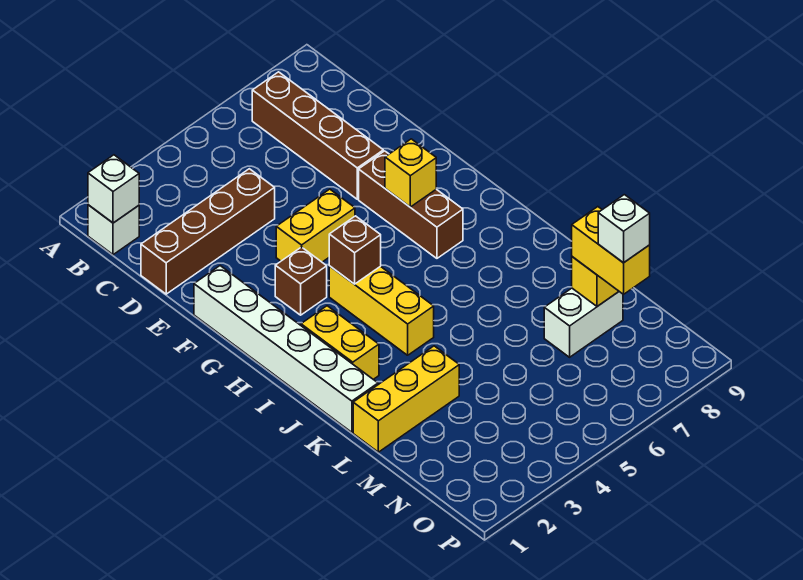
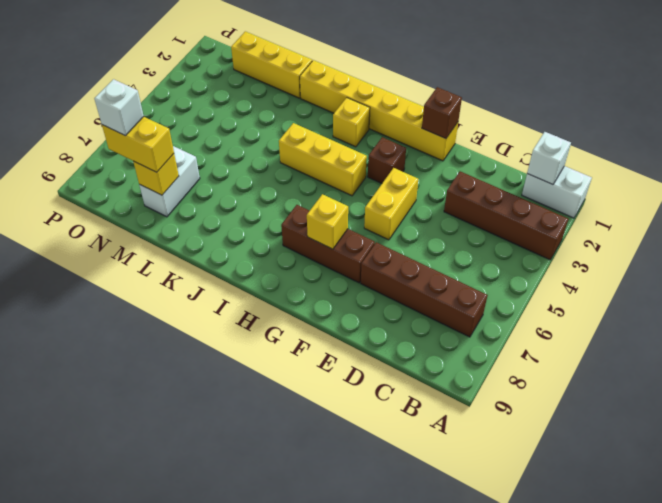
white brick B1 level 1 -> white brick A1:B1 level 1
brown brick D1:D4 level 1 -> brown brick A3:D3 level 1
white brick F1:K1 level 1 -> yellow brick F1:K1 level 1
brown brick H4 level 2 -> brown brick F1 level 2
yellow brick I2:J2 level 1 -> yellow brick I2 level 1
yellow brick L1:L3 level 1 -> yellow brick L1:N1 level 1

